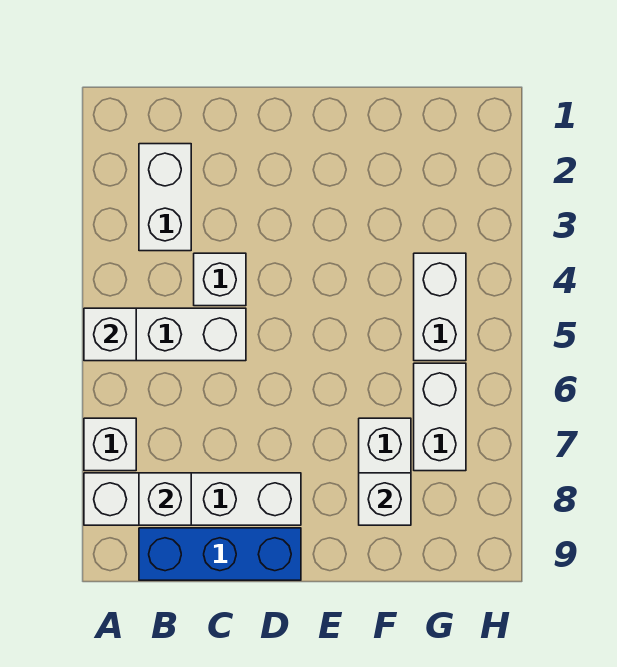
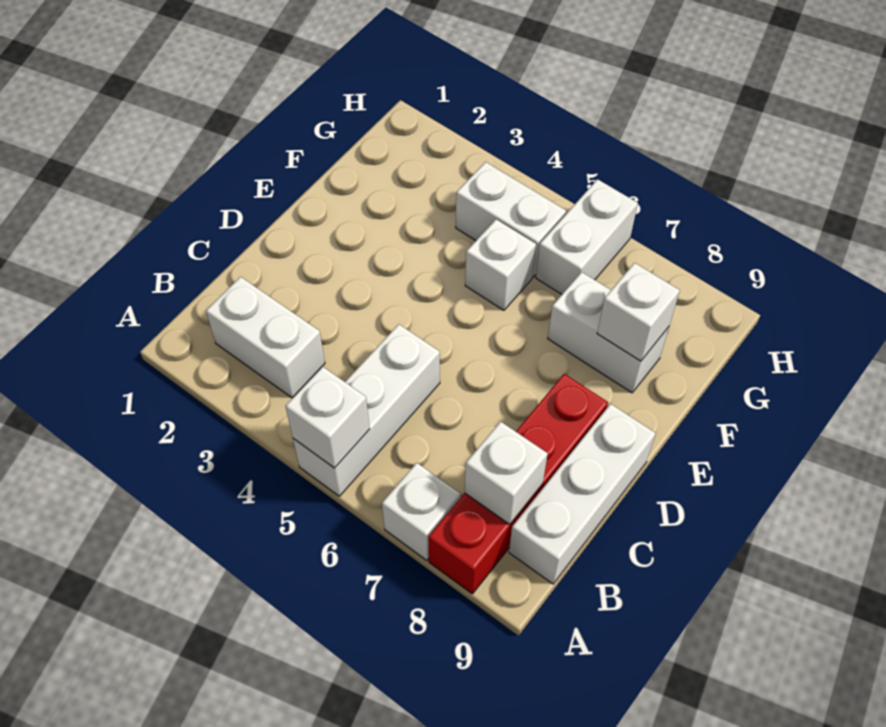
white brick A8:D8 level 1 -> red brick A8:D8 level 1
blue brick B9:D9 level 1 -> white brick B9:D9 level 1
white brick C4 level 1 -> white brick F5 level 1
white brick G6:G7 level 1 -> white brick G6:H6 level 1

